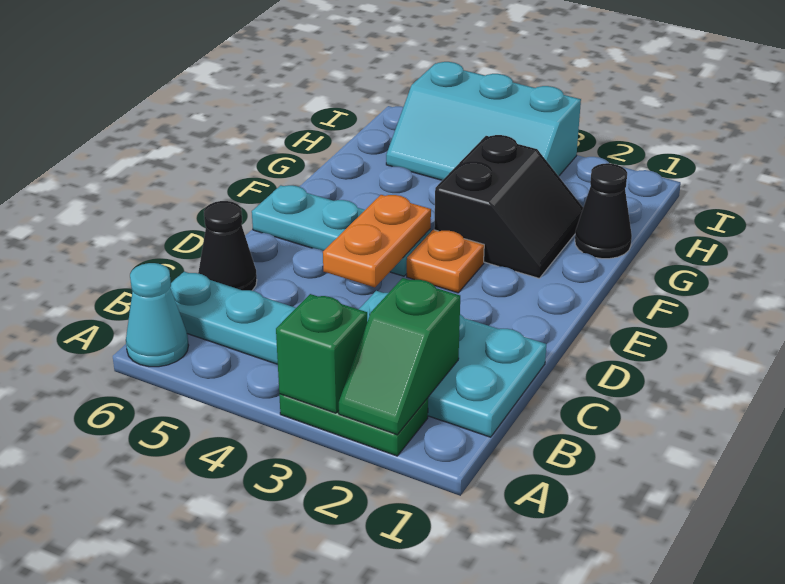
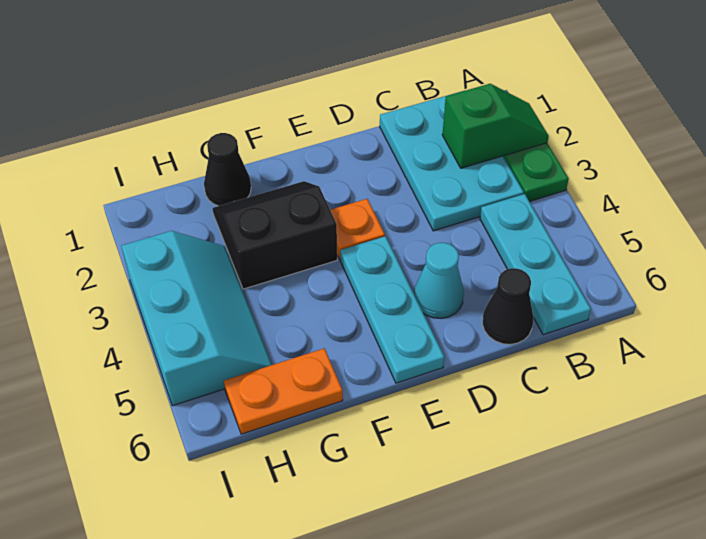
green brick A3 level 2 -> none
cyan cone A6 level 1 -> cyan cone D5 level 1
orange plate D4:E4 level 2 -> orange plate G6:H6 level 1

